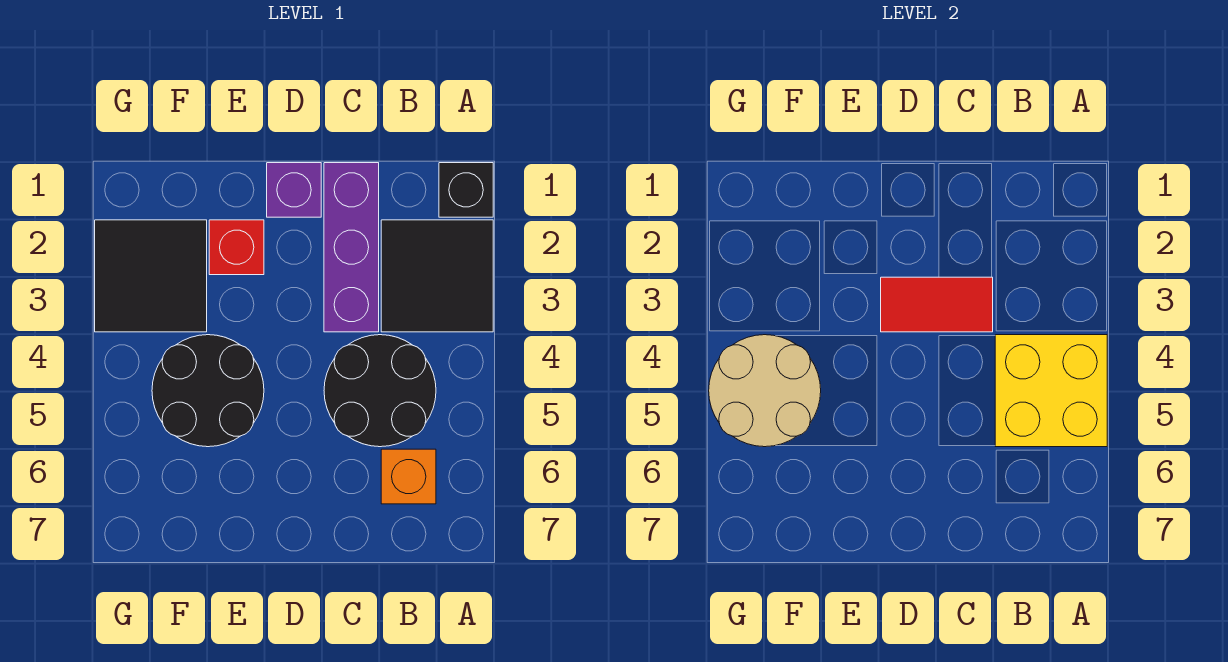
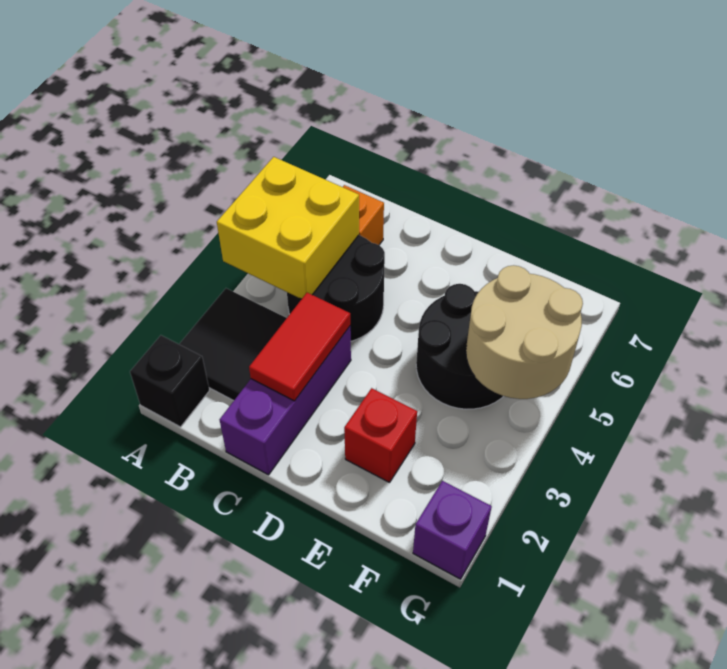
red tile C3:D3 level 2 -> red tile C2:C3 level 2
purple brick D1 level 1 -> purple brick G1 level 1
black tile F2:G3 level 1 -> none

